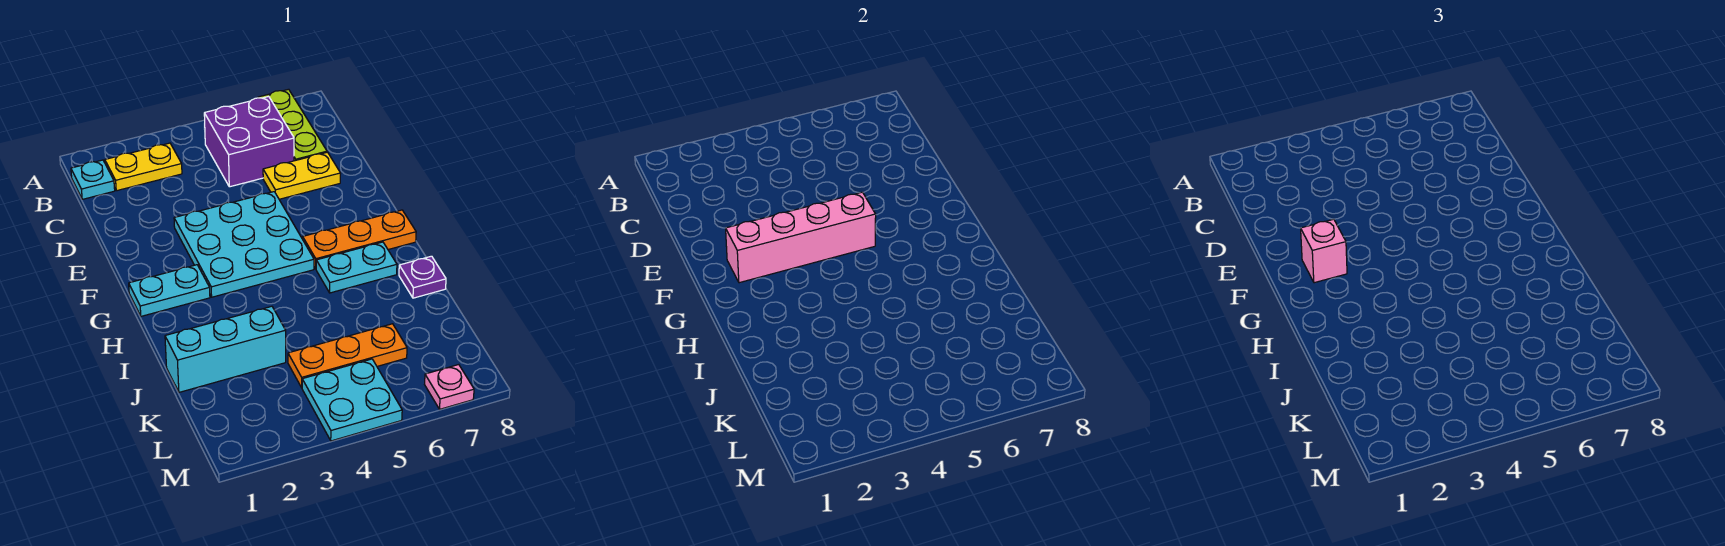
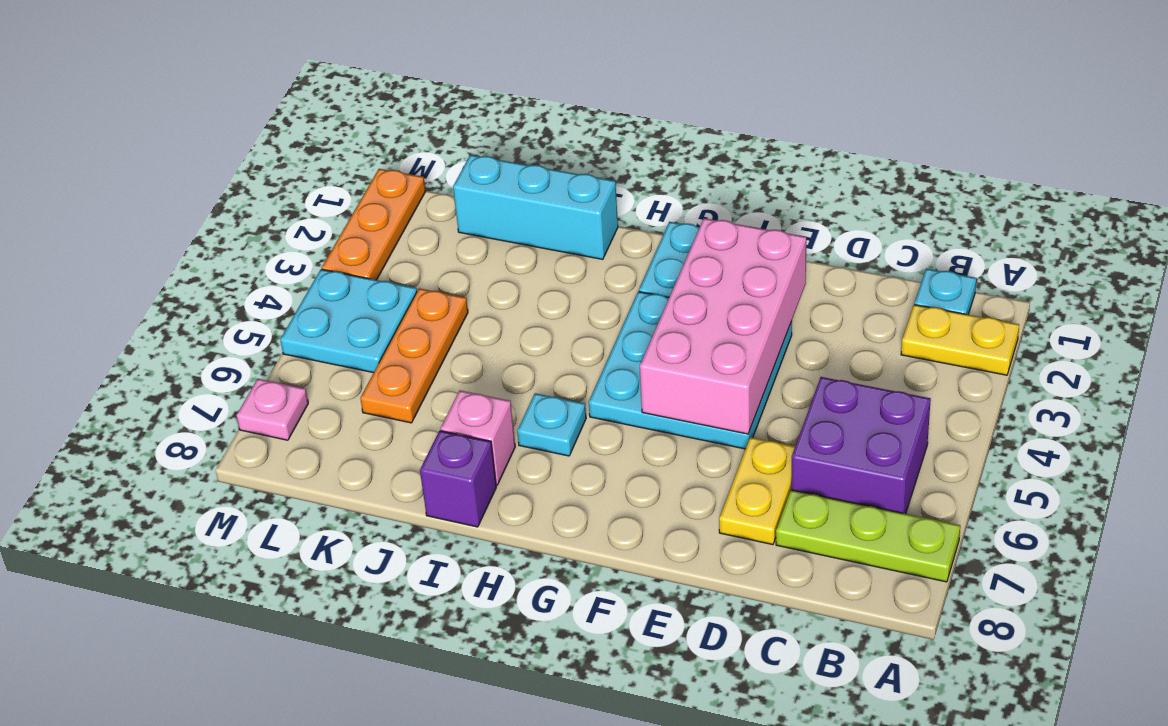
yellow plate B2:B3 level 1 -> yellow plate A2:B2 level 1
pink brick F2:F5 level 2 -> pink brick E2:F5 level 2
pink brick F2 level 3 -> pink brick I7 level 1
orange plate G6:G8 level 1 -> orange plate M1:M3 level 1
cyan plate H6:H7 level 1 -> cyan plate H6 level 1
purple plate I8 level 1 -> purple brick I8 level 1
cyan brick J1:J3 level 1 -> cyan brick I1:K1 level 1

